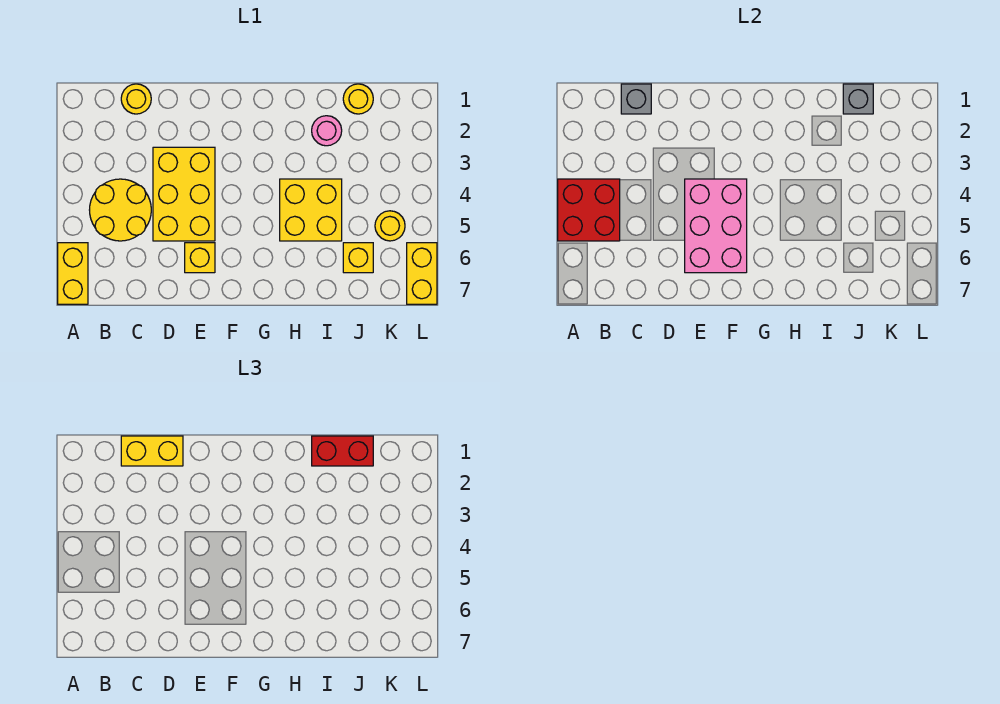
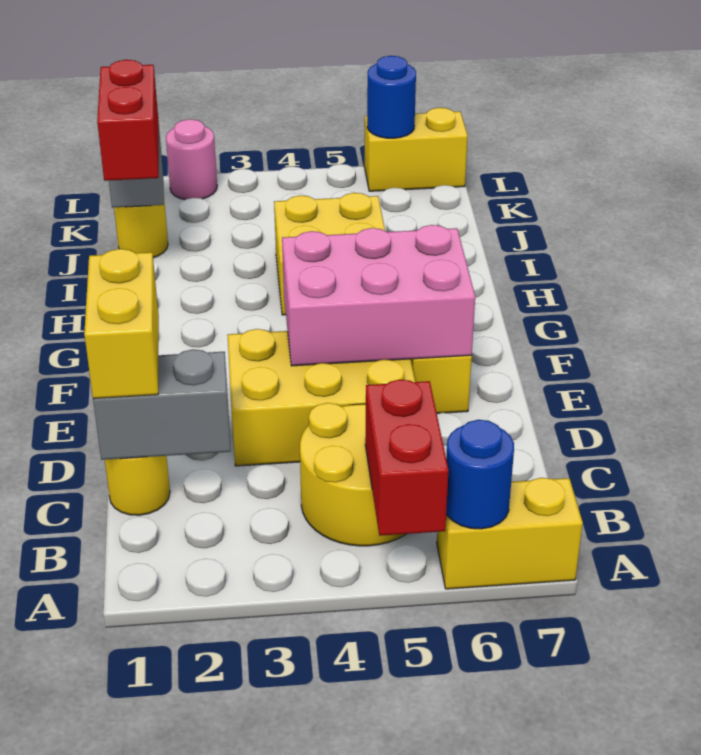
red brick A4:B5 level 2 -> red brick A5:B5 level 2
none -> blue round brick A6 level 2
grey brick C1 level 2 -> grey brick C1:C2 level 2
pink round brick I2 level 1 -> pink round brick L2 level 1
yellow brick J6 level 1 -> none
yellow round brick K5 level 1 -> none
none -> blue round brick L6 level 2

